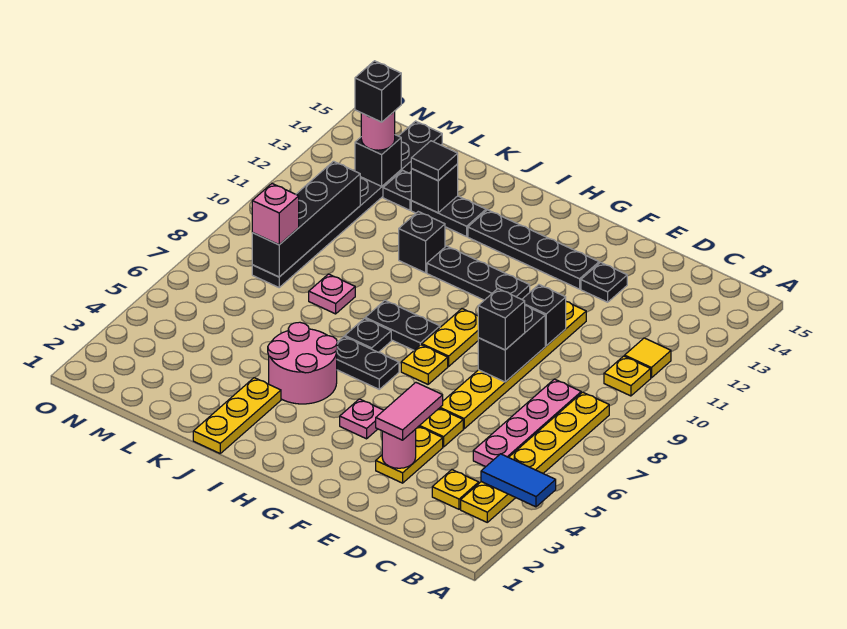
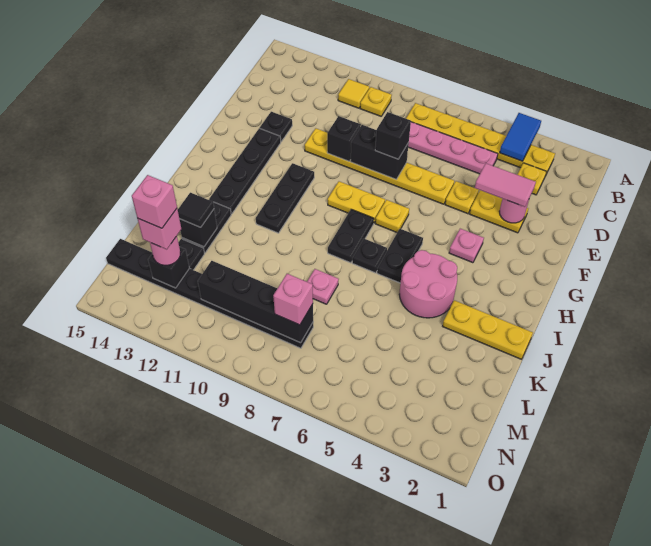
black brick J11 level 1 -> none
black brick M13 level 4 -> pink brick M13 level 4
none -> pink brick M13 level 5

